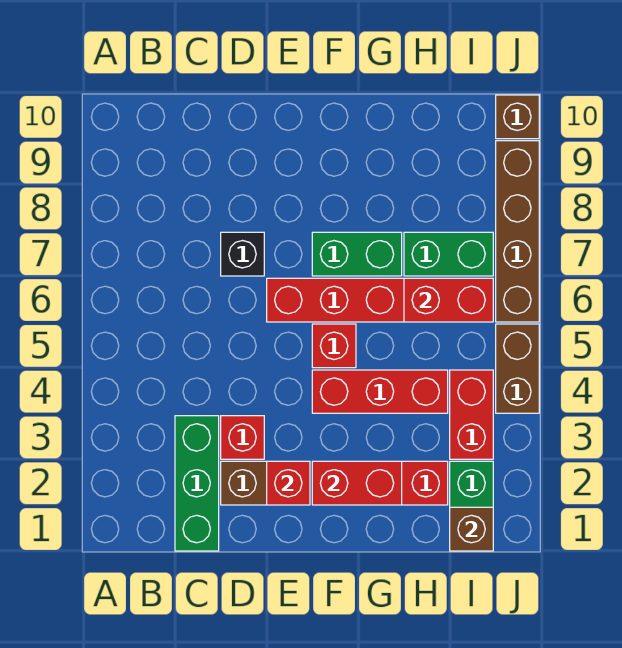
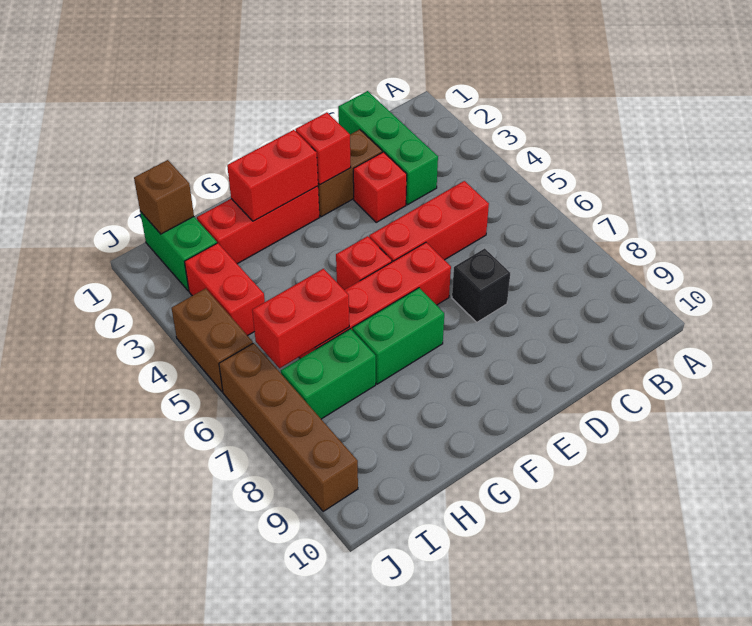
red brick F4:H4 level 1 -> red brick C5:E5 level 1
brown brick J10 level 1 -> none

